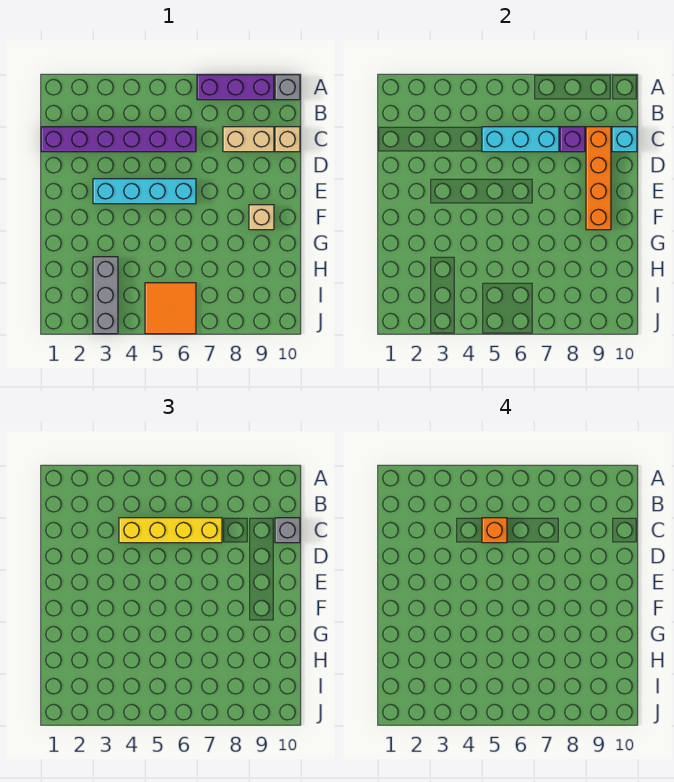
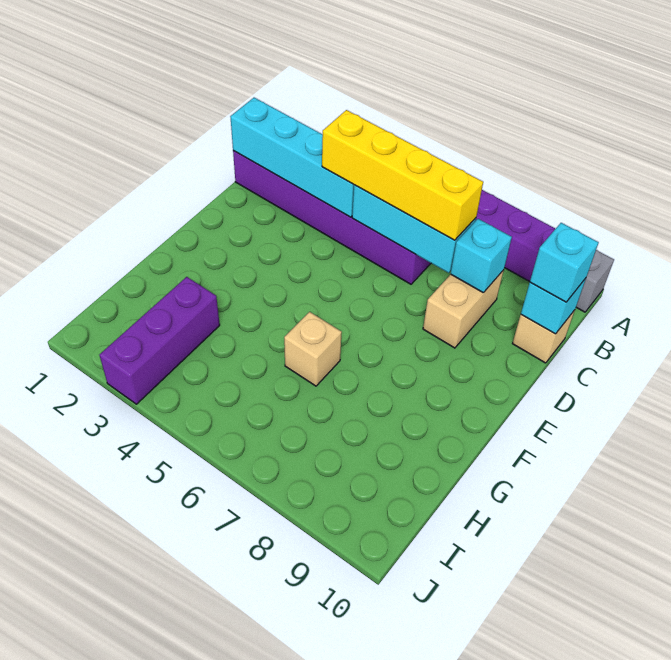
orange brick C5 level 4 -> none
tan brick C8:C9 level 1 -> tan brick C8:D8 level 1
purple brick C8 level 2 -> cyan brick C8 level 2
orange brick C9:F9 level 2 -> none
grey brick C10 level 3 -> cyan brick C10 level 3
cyan brick E3:E6 level 1 -> cyan brick C1:C4 level 2
tan brick F9 level 1 -> tan brick G6 level 1
grey brick H3:J3 level 1 -> purple brick H3:J3 level 1
orange tile I5:J6 level 1 -> none

